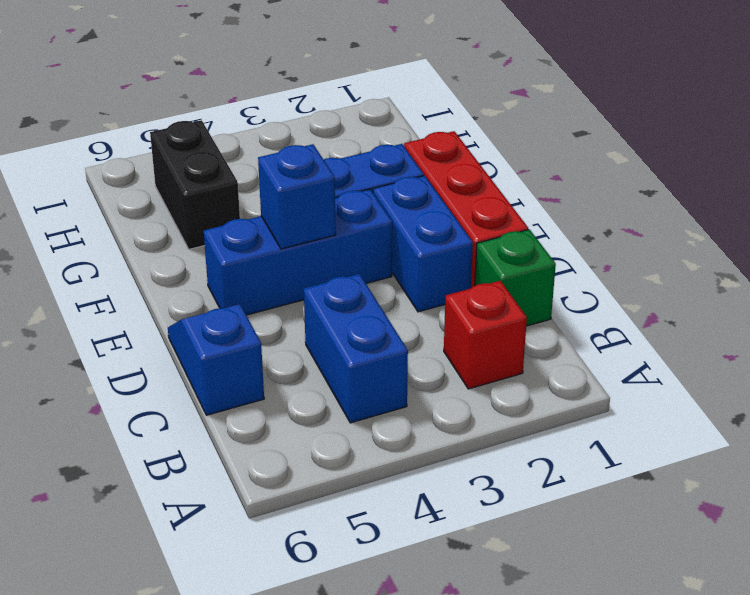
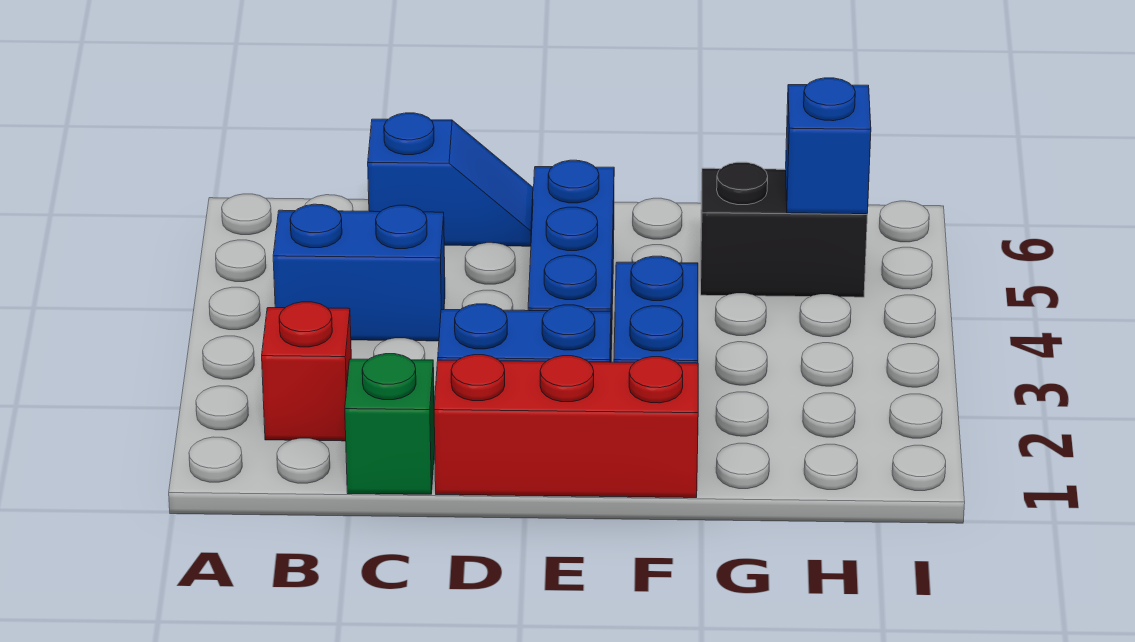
blue brick E4 level 2 -> blue brick H5 level 2

